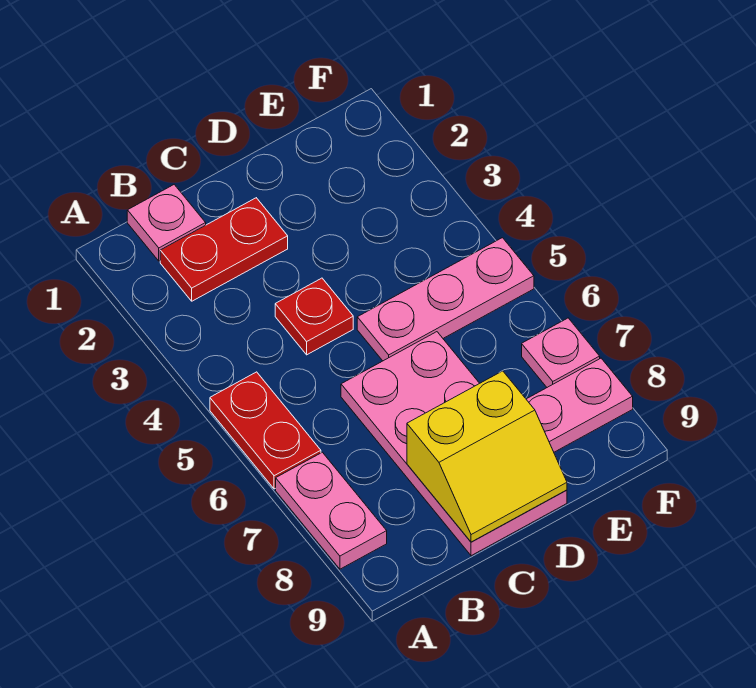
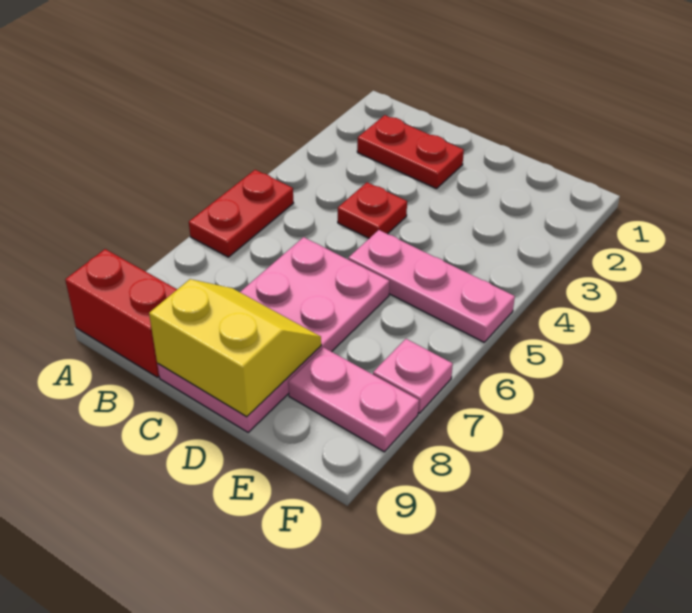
pink plate A7:A8 level 1 -> none
none -> red brick A9:B9 level 1
pink plate B1 level 1 -> none
yellow slope C8:D9 level 2 top 8 -> yellow slope C8:D9 level 2 top 9

